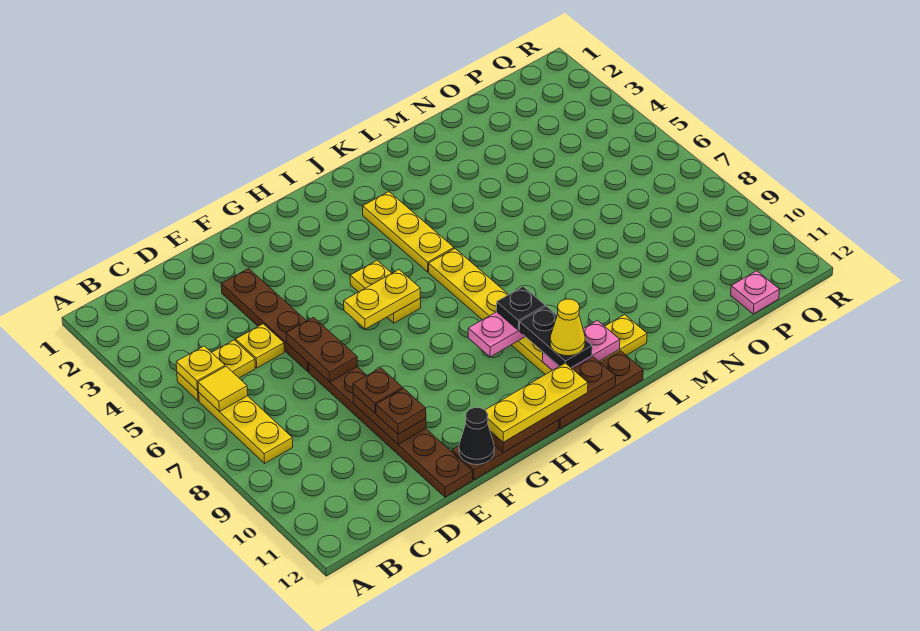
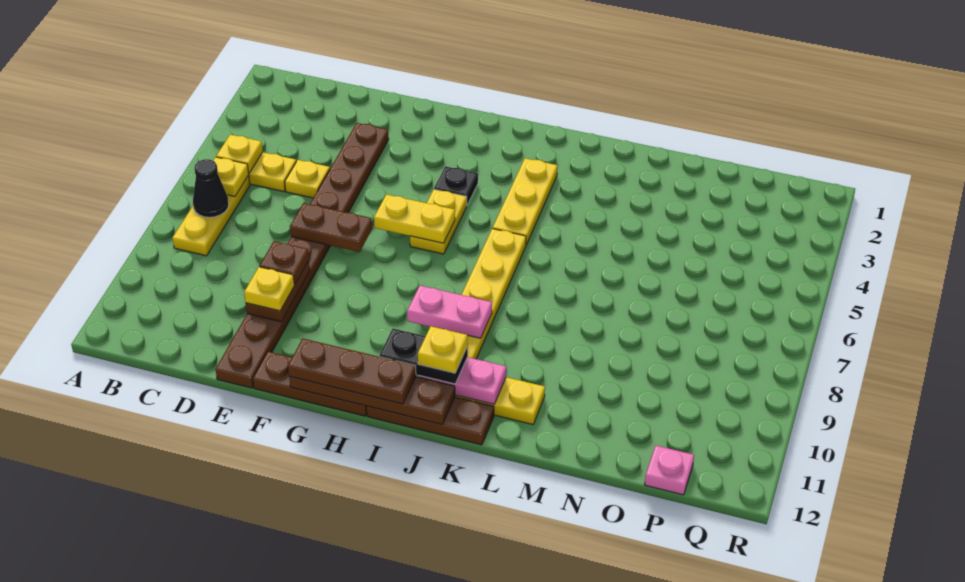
yellow tile B6 level 2 -> yellow plate B6 level 2
brown plate E6:E7 level 2 -> brown plate E7:F7 level 2
brown plate E10 level 3 -> yellow plate E10 level 3
black cone F12 level 2 -> black cone B7 level 2
yellow plate G12:I12 level 3 -> brown plate G12:I12 level 3
black plate J9 level 3 -> black plate H4 level 1
black plate J10:J11 level 3 -> black plate I11:J11 level 3
yellow cone J11 level 4 -> yellow plate J11 level 4

